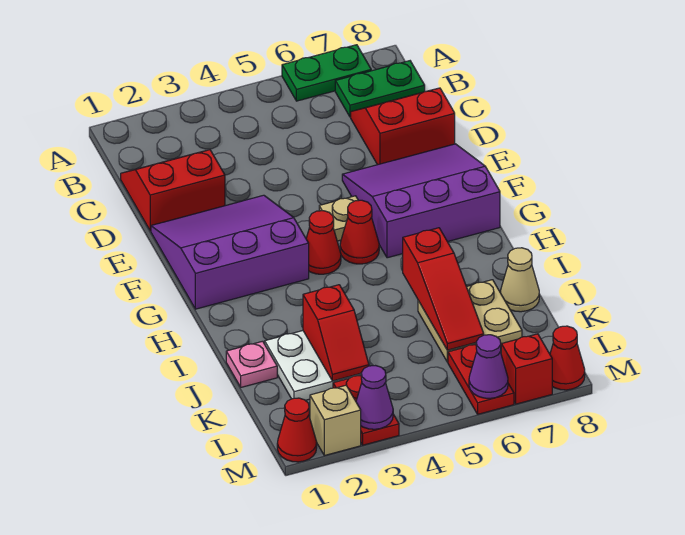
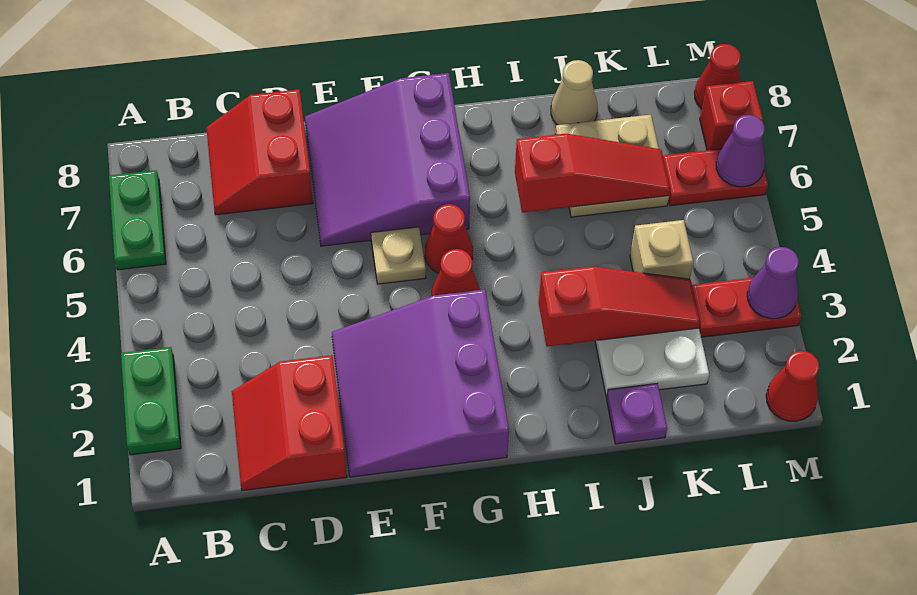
green plate B7:B8 level 1 -> green plate A2:A3 level 1
pink plate J1 level 1 -> purple plate J1 level 1
red slope J3:K3 level 2 top J -> red slope I3:K3 level 2 top I
tan brick M2 level 1 -> tan brick K4 level 1

